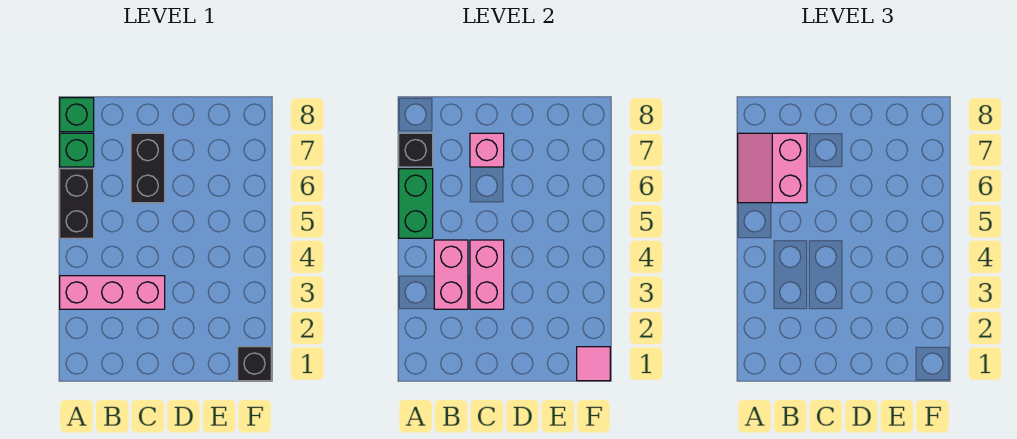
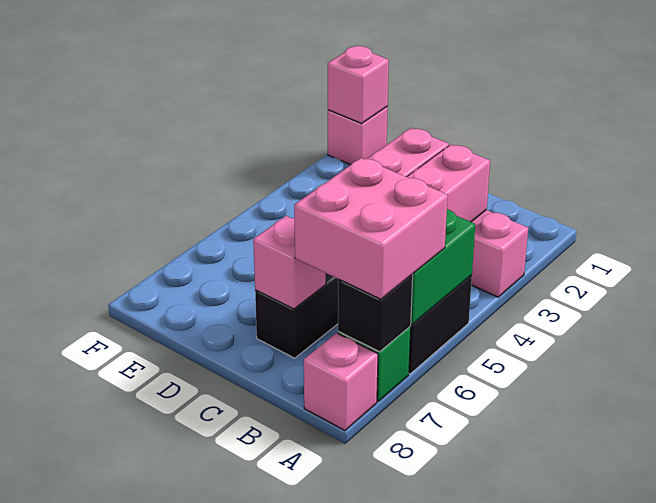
pink slope A6:B7 level 3 top B -> pink brick A6:B7 level 3
green brick A8 level 1 -> pink brick A8 level 1
black brick F1 level 1 -> pink brick F1 level 1
pink tile F1 level 2 -> pink brick F1 level 2

